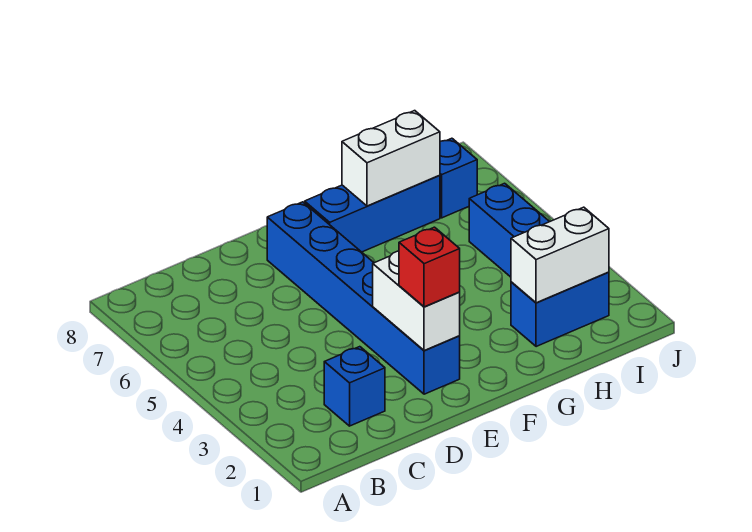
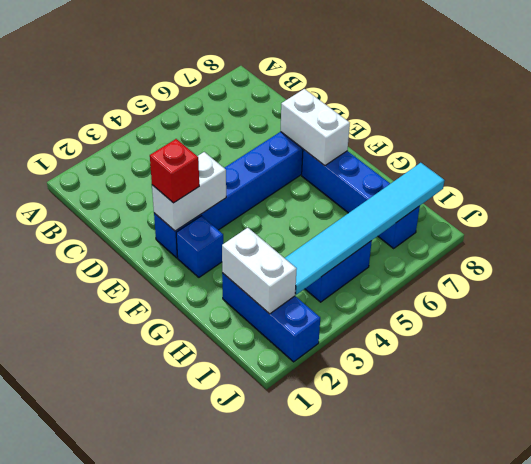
blue brick C2 level 1 -> blue brick F2 level 1
white brick G7:H7 level 2 -> white brick E7:F7 level 2
blue brick H2:I2 level 1 -> blue brick H2:J2 level 1
none -> cyan tile I3:I8 level 2

